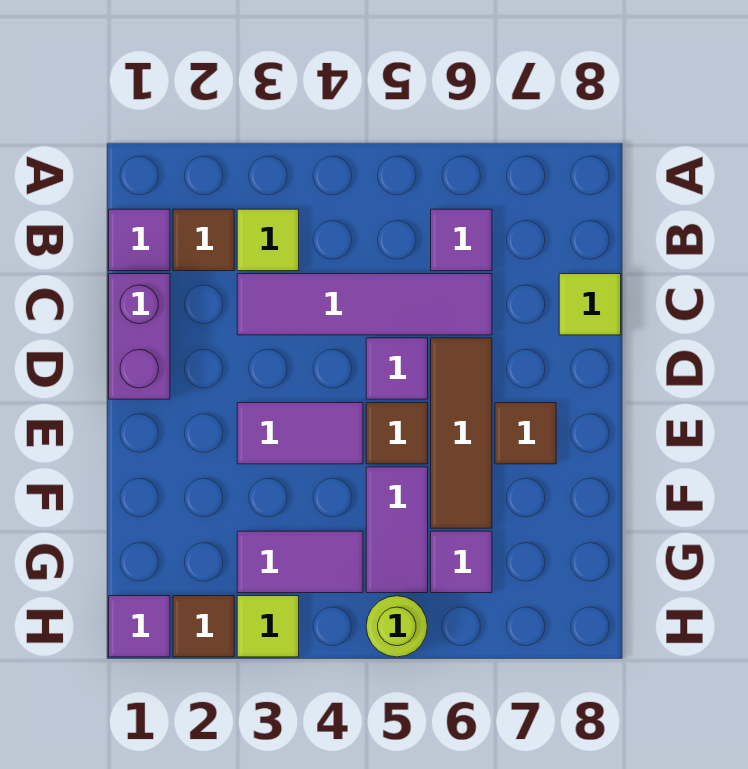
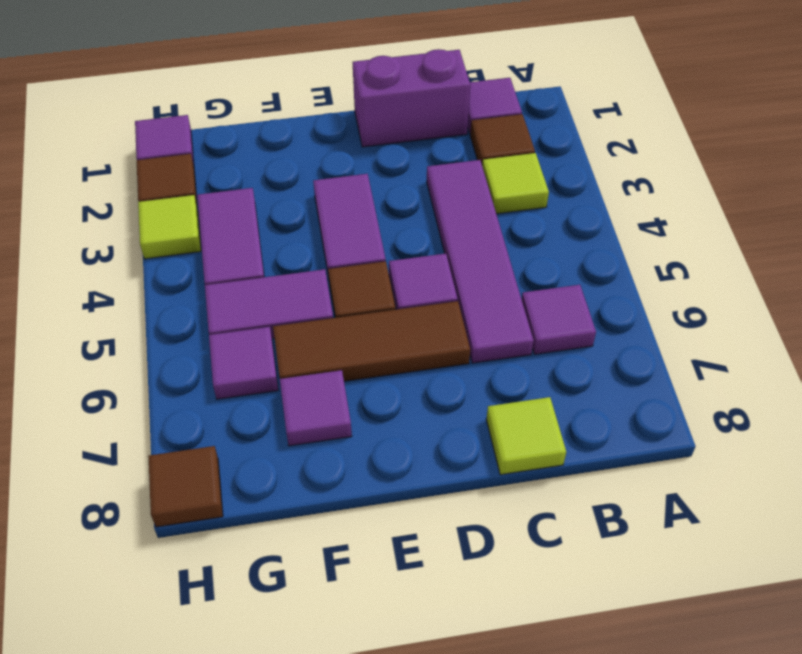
brown tile E7 level 1 -> brown tile H8 level 1
none -> purple tile F7 level 1
lime round brick H5 level 1 -> none

